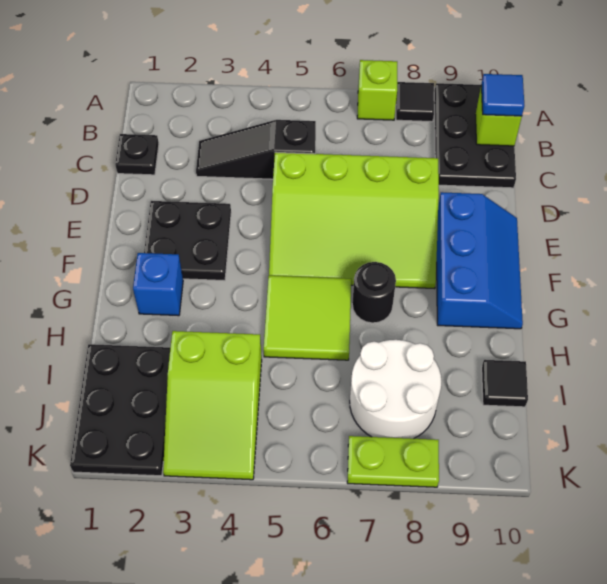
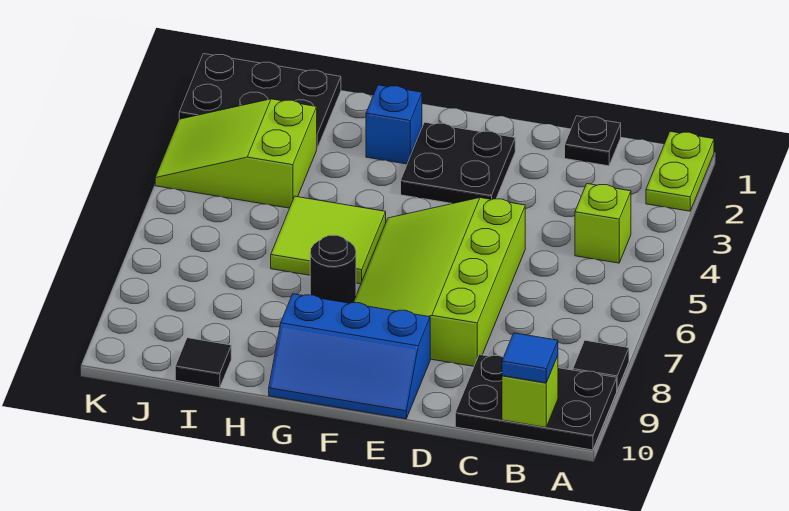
lime brick A7 level 1 -> lime brick B4 level 1
black slope C3:C5 level 1 top 5 -> none
white round brick I7:J8 level 1 -> none
lime plate K7:K8 level 1 -> lime plate A1:A2 level 1

